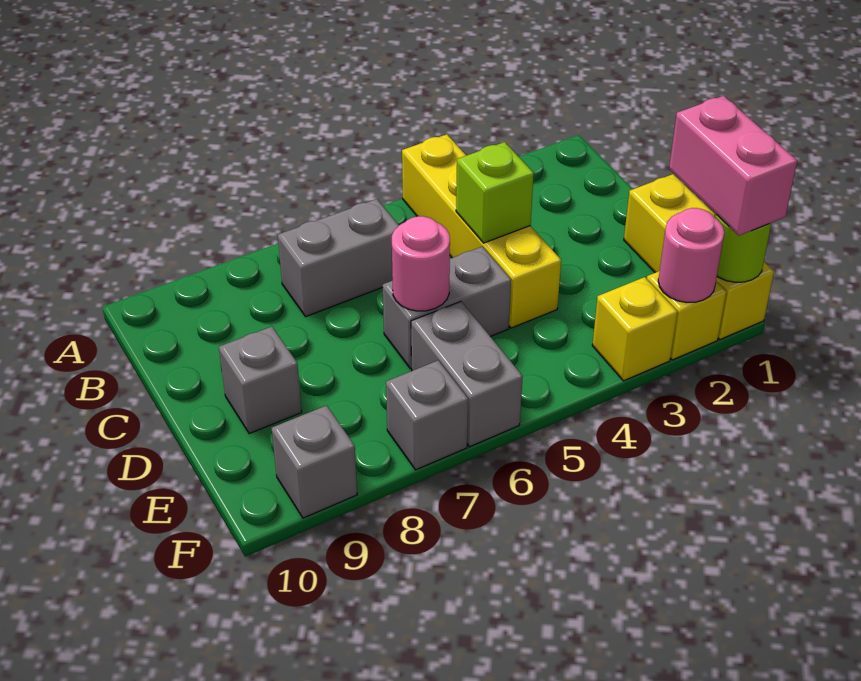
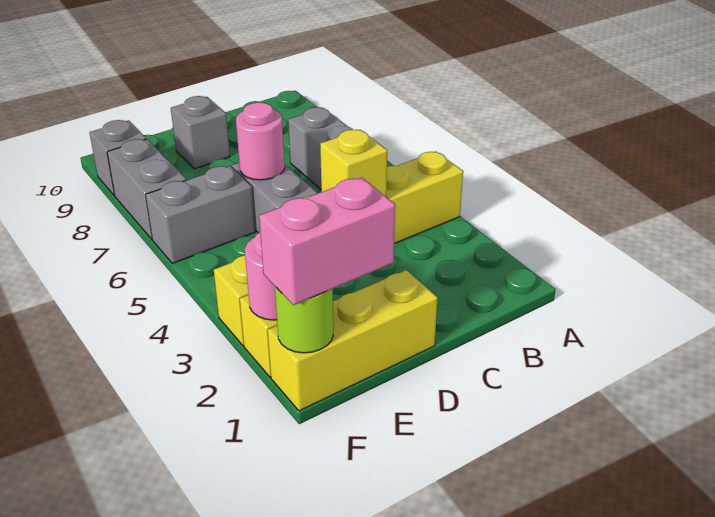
lime brick C4 level 2 -> yellow brick C4 level 2
grey brick F7 level 1 -> grey brick F7:F8 level 1

